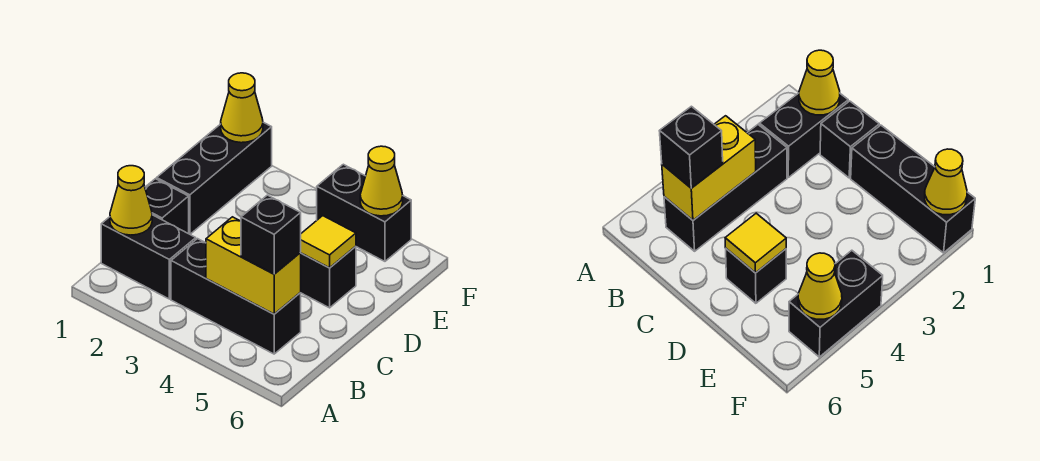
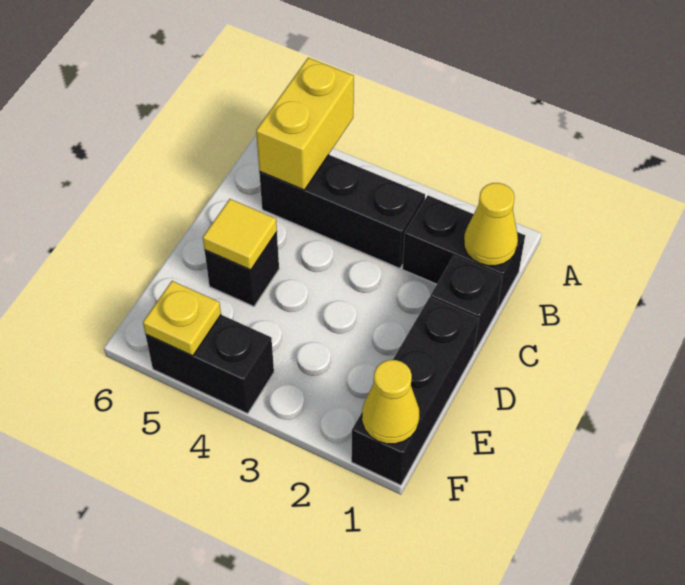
yellow brick B4:B5 level 2 -> yellow brick A5:B5 level 2
black brick B5 level 3 -> none
yellow cone F5 level 2 -> yellow plate F5 level 2

